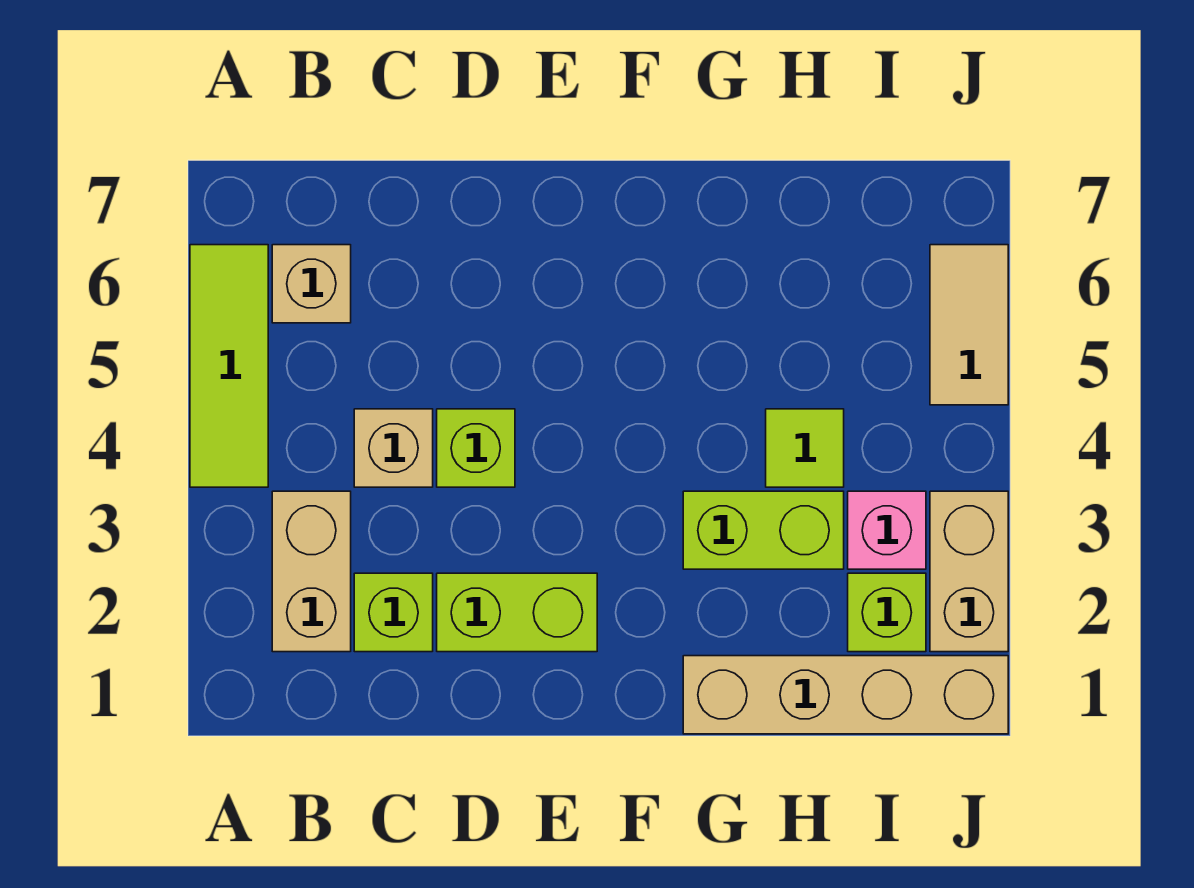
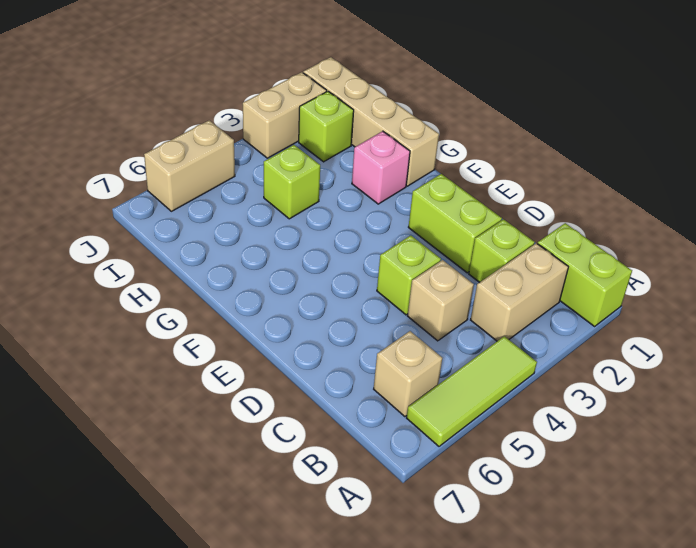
lime brick G3:H3 level 1 -> lime brick A1:B1 level 1
lime tile H4 level 1 -> lime brick H4 level 1
pink brick I3 level 1 -> pink brick G2 level 1
tan tile J5:J6 level 1 -> tan brick J5:J6 level 1

